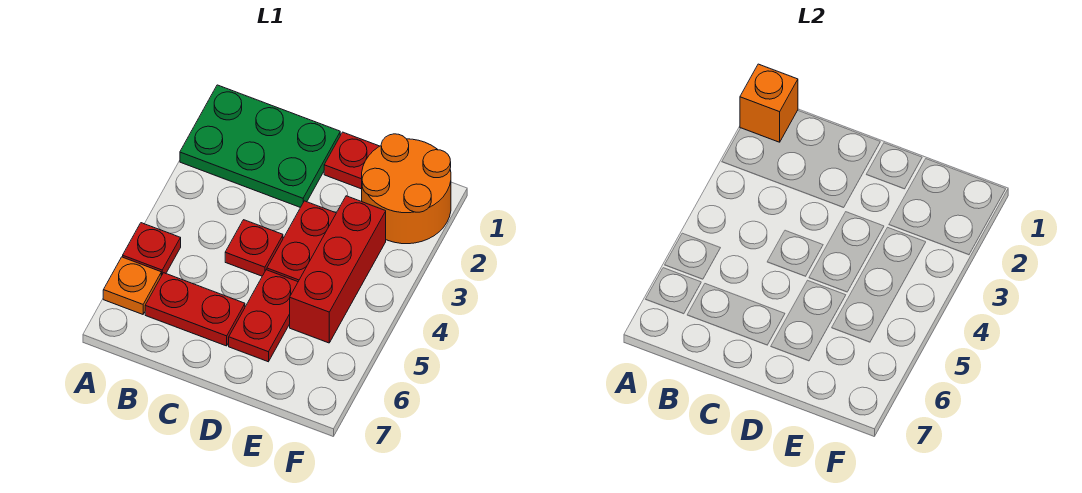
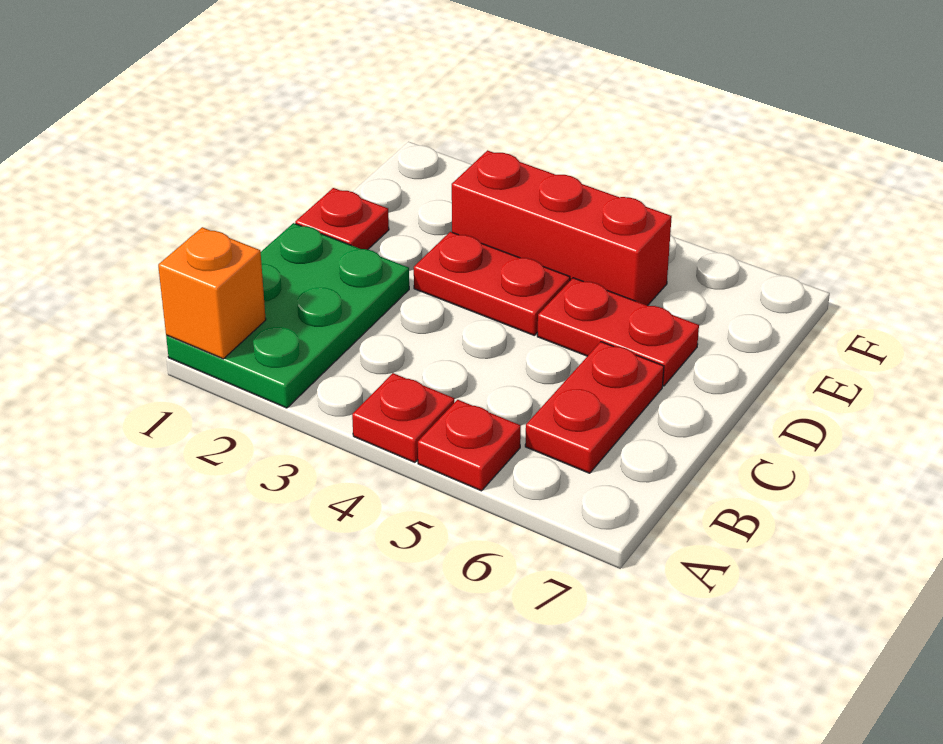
orange plate A6 level 1 -> none
red plate C4 level 1 -> red plate A4 level 1
orange round brick E1:F2 level 1 -> none

